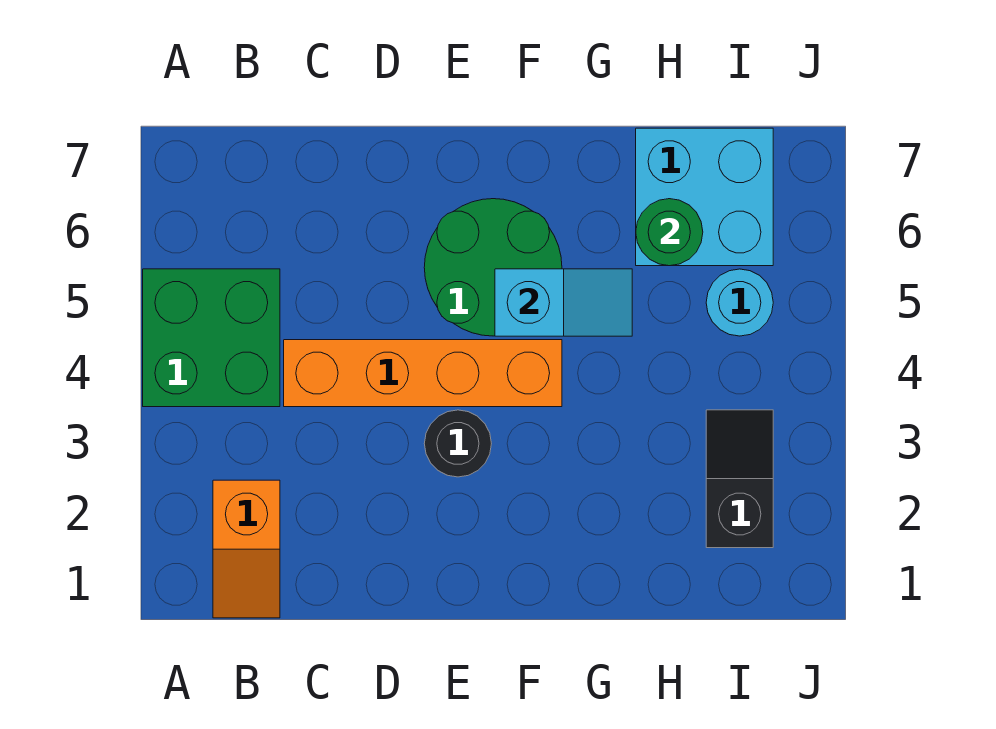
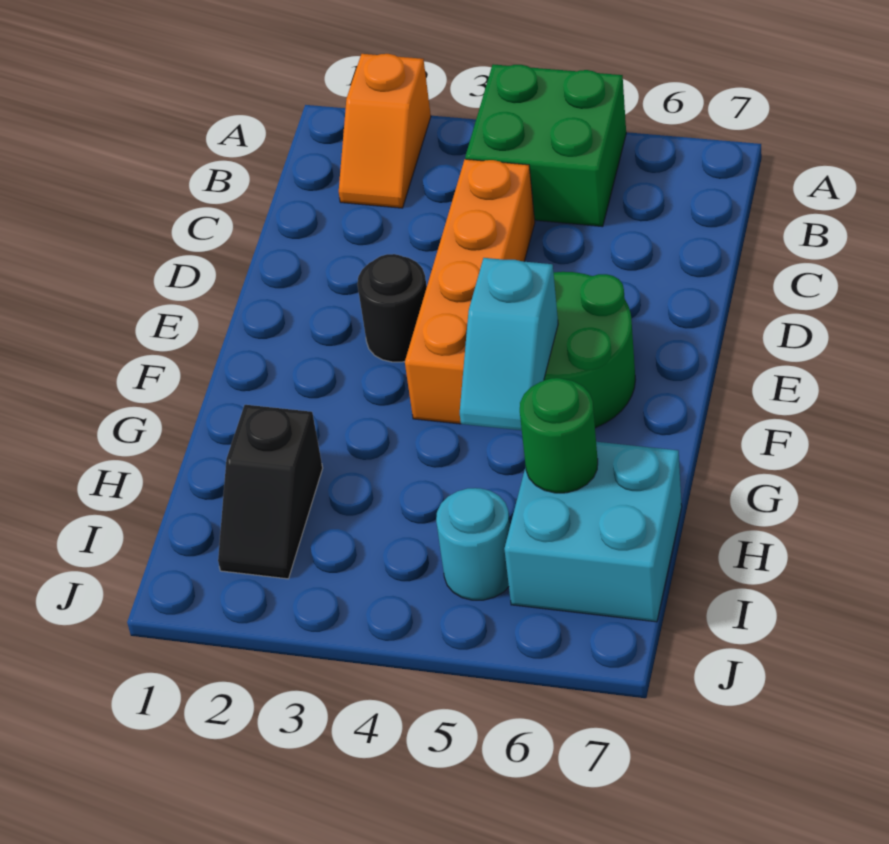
orange slope B1:B2 level 1 top 2 -> orange slope A2:B2 level 1 top A
black slope I2:I3 level 1 top 2 -> black slope H2:I2 level 1 top H

